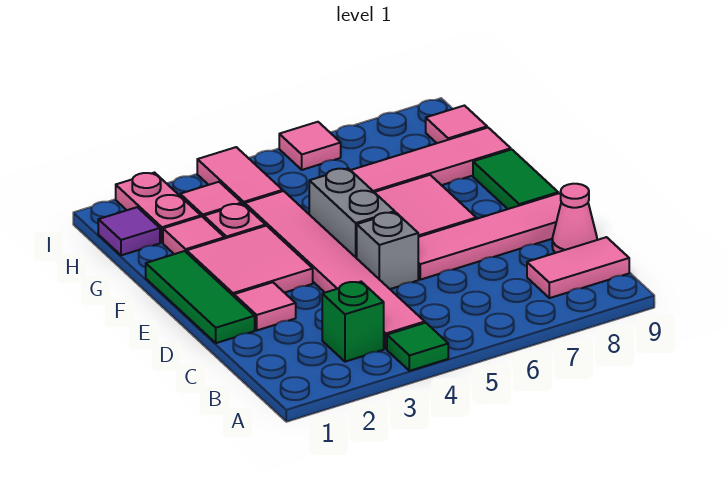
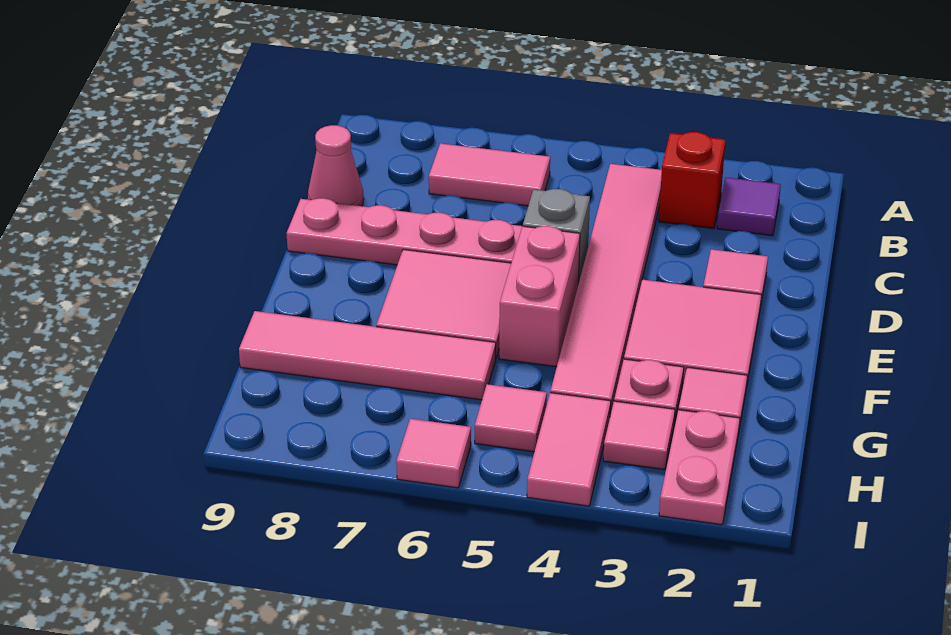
green tile A4 level 1 -> none
green brick B3 level 1 -> red brick B3 level 1
pink tile B8:B9 level 1 -> pink tile B6:B7 level 1
green tile D1:F1 level 1 -> none
pink tile D6:D9 level 1 -> pink plate D6:D9 level 1
grey brick E5:F5 level 1 -> pink brick E5:F5 level 1
green tile E9:F9 level 1 -> none
purple tile H1 level 1 -> purple tile B2 level 1
pink tile H9 level 1 -> pink tile H5 level 1

